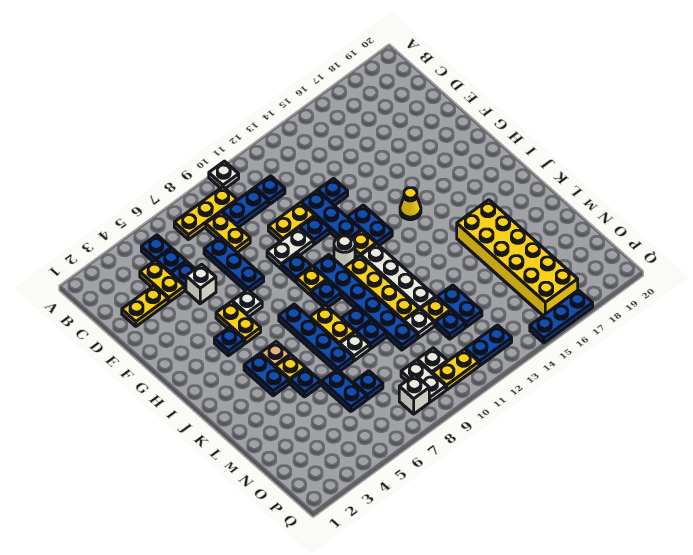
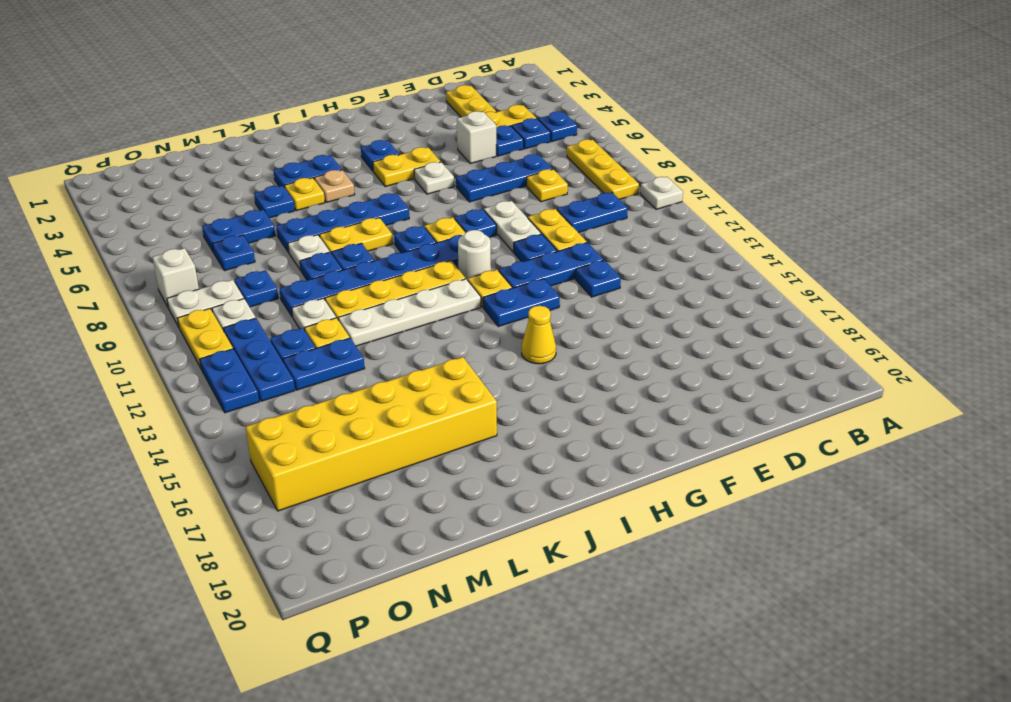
yellow plate C8:D8 level 1 -> yellow plate D8 level 1
blue plate C9:C10 level 1 -> blue plate C10:D10 level 1
blue plate C11 level 1 -> blue plate N9 level 1
blue plate Q15:Q17 level 1 -> blue plate O11:O13 level 1

